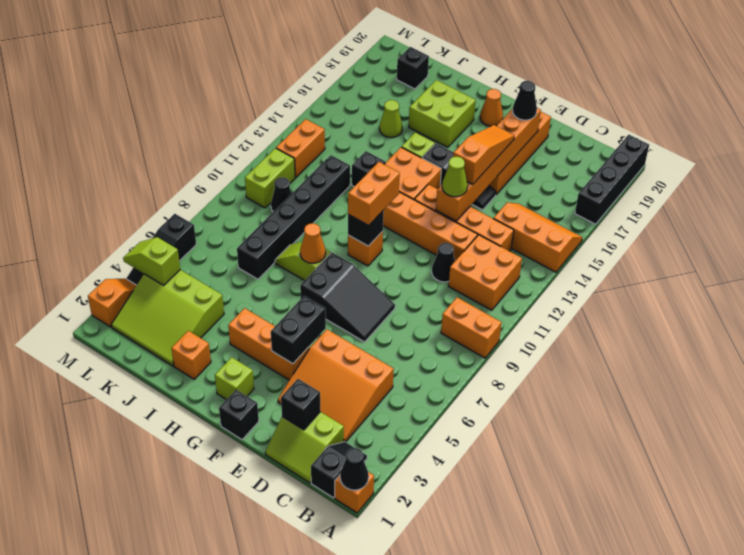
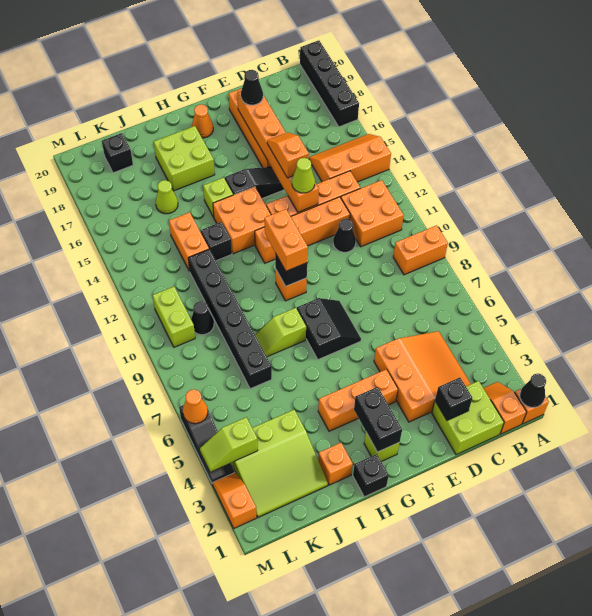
black slope B1:B2 level 1 top 1 -> orange slope B1:B2 level 1 top 1
lime slope C1:D2 level 1 top 2 -> lime brick C1:D2 level 1
orange slope C3:E5 level 1 top 5 -> orange slope C3:E5 level 1 top E
black slope E7:G8 level 1 top G -> black slope F7:G8 level 1 top G
orange slope E14:E16 level 3 top 14 -> orange slope E14:E15 level 3 top 14
black brick F1 level 1 -> black brick H1 level 1
black brick F4:F5 level 2 -> black brick G2:G3 level 2
orange cone H8 level 2 -> orange cone M6 level 2
orange brick L12:L13 level 1 -> orange brick J13:J14 level 1

